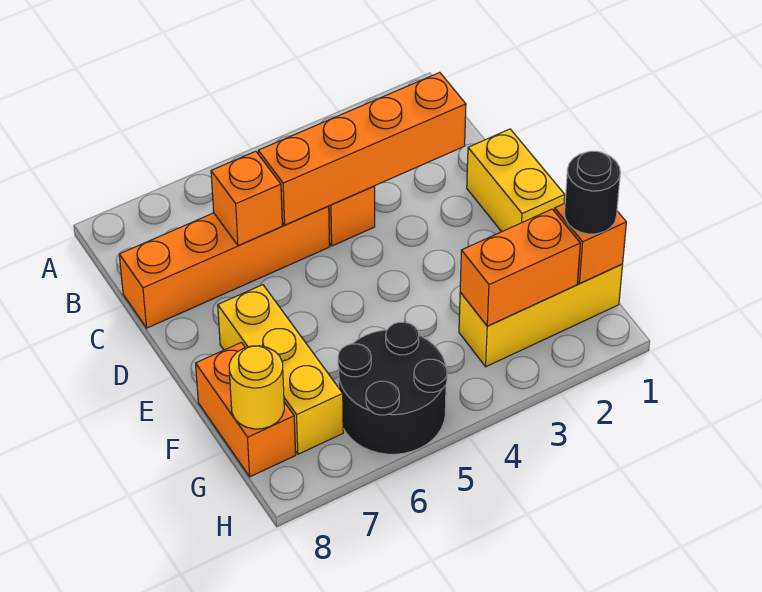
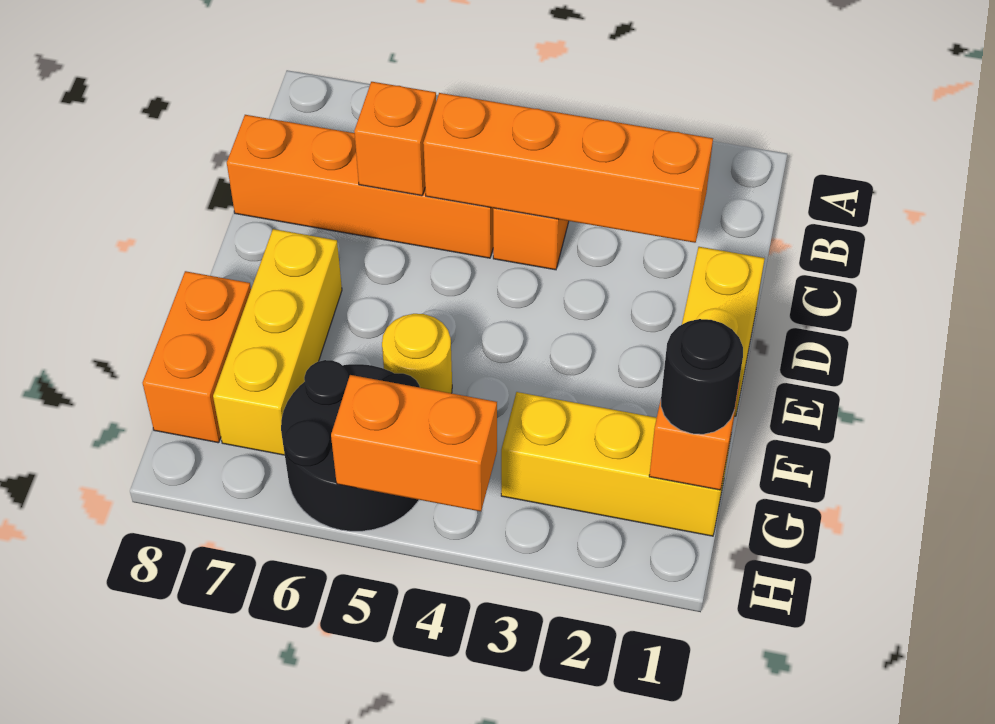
orange brick G2:G3 level 2 -> orange brick H4:H5 level 2
yellow round brick G8 level 2 -> yellow round brick F5 level 1

